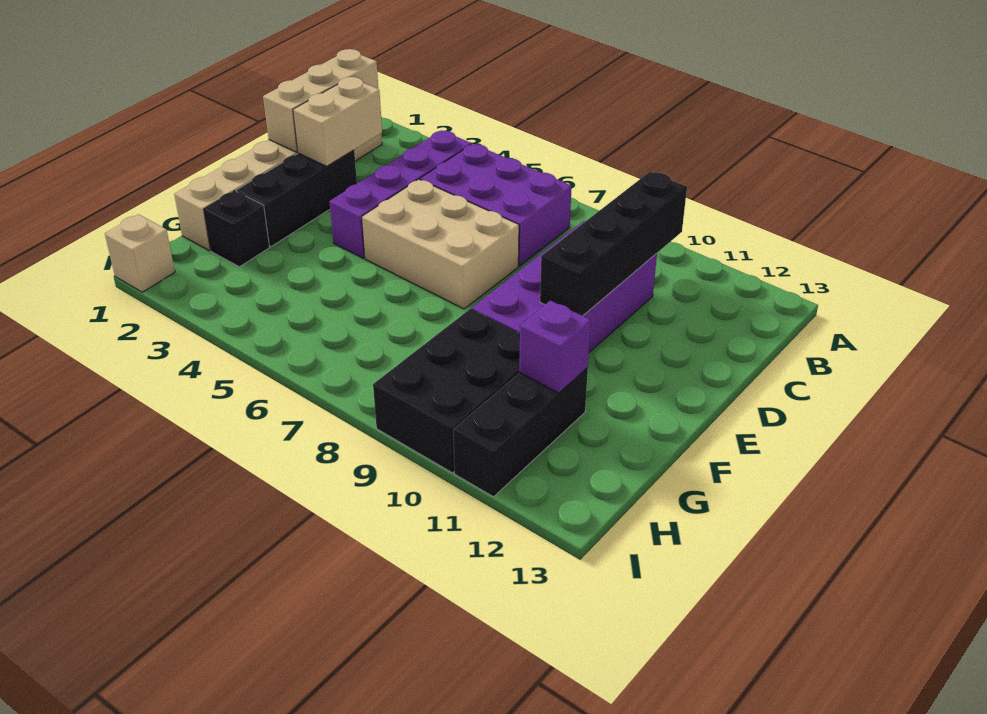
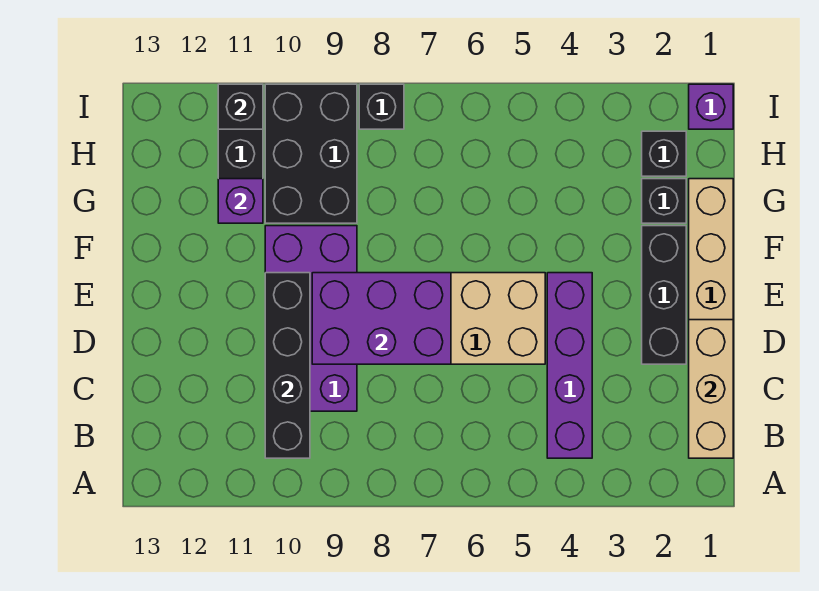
purple brick B5:C7 level 1 -> purple brick D7:E9 level 2
tan brick C2:D2 level 2 -> none
none -> black brick H2 level 1
tan brick I1 level 1 -> purple brick I1 level 1
none -> black brick I8 level 1
none -> black brick I11 level 2

